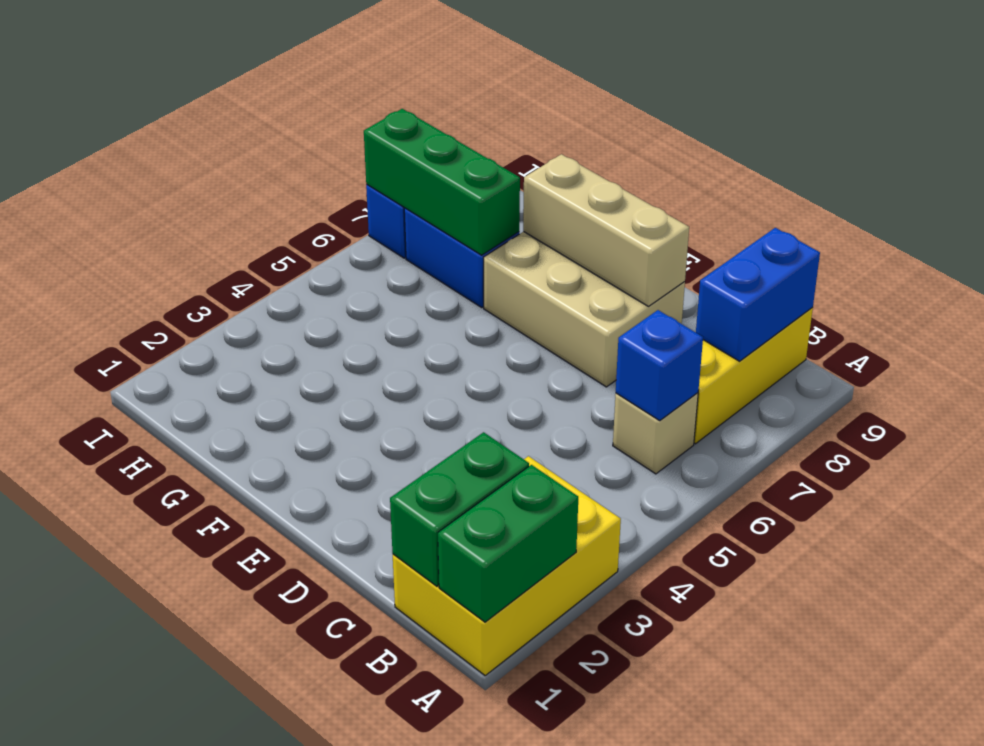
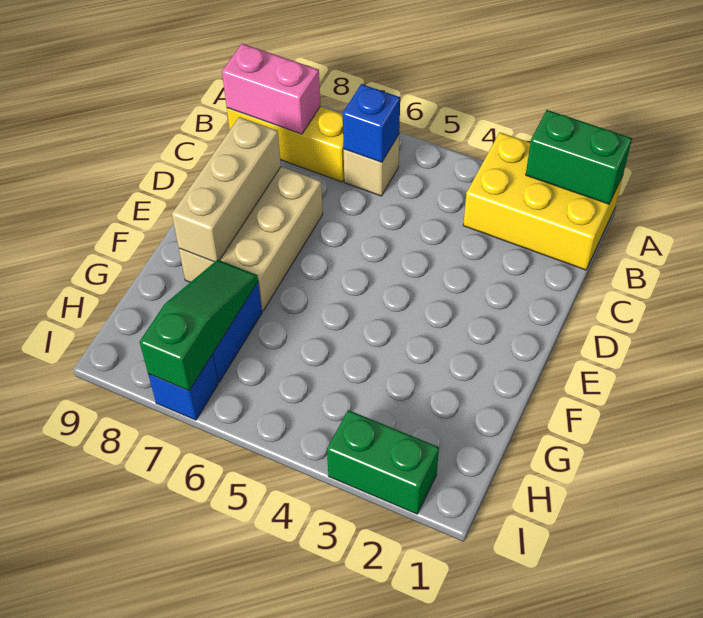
green brick B1:B2 level 2 -> green brick I2:I3 level 1
blue brick B8:B9 level 2 -> pink brick B8:B9 level 2
green brick G7:I7 level 2 -> green slope G7:I7 level 2 top I

